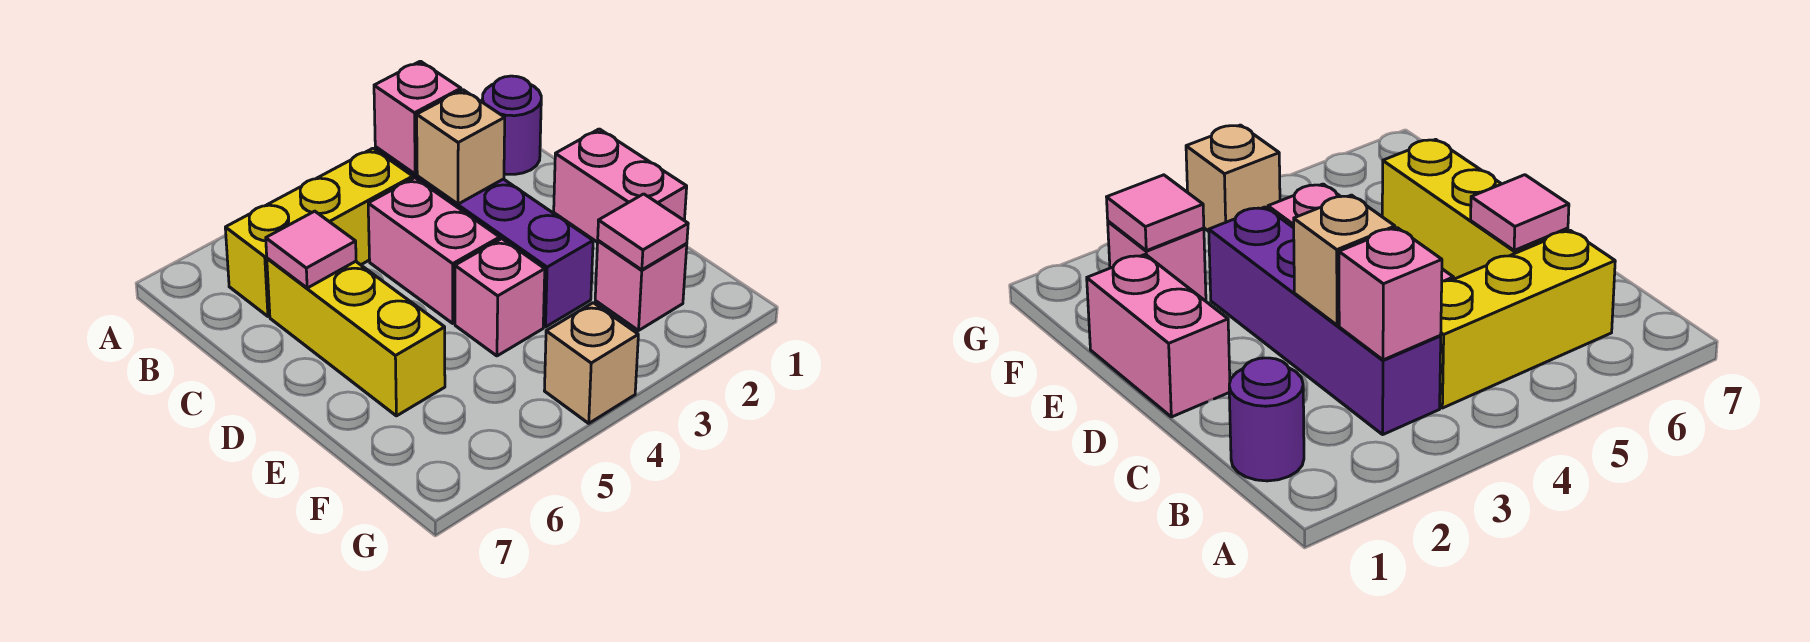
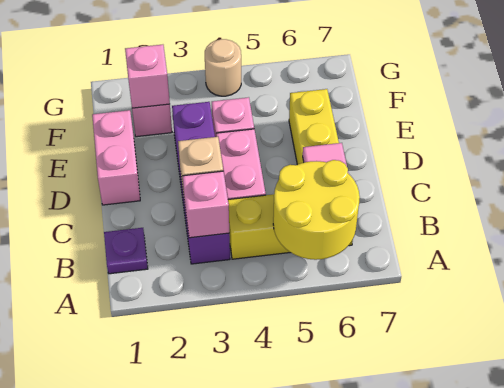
none -> yellow round brick A5:B6 level 2
purple round brick B1 level 1 -> purple plate B1 level 1
pink tile F2 level 2 -> pink brick F2 level 2
tan brick G4 level 1 -> tan round brick G4 level 1

